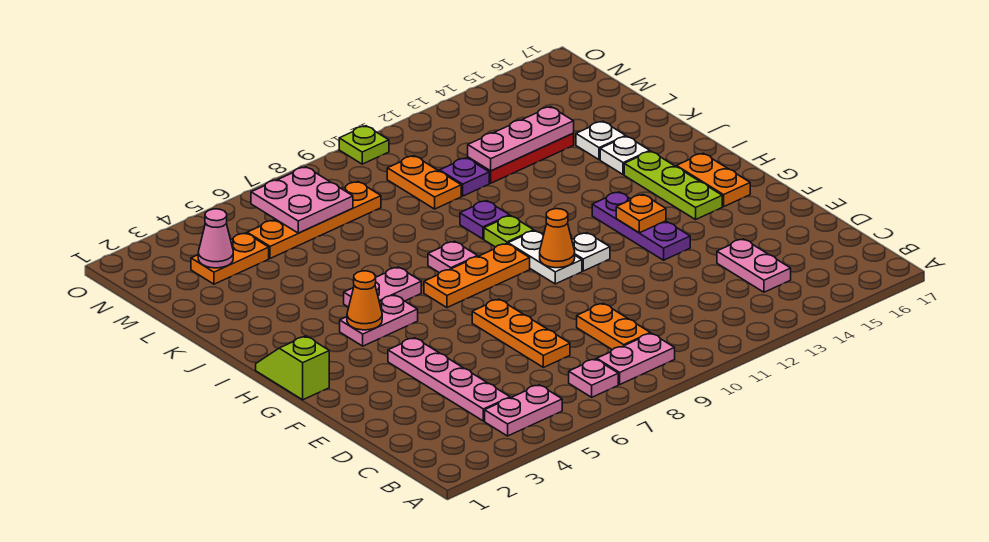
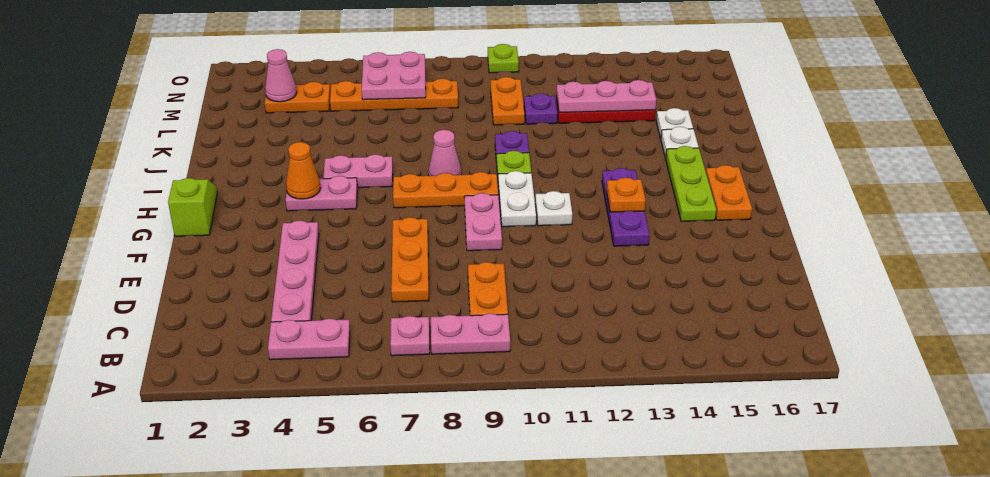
pink plate C14:D14 level 1 -> pink plate F9:G9 level 1
orange cone G10 level 2 -> none
pink plate I8 level 1 -> pink cone I8 level 1

